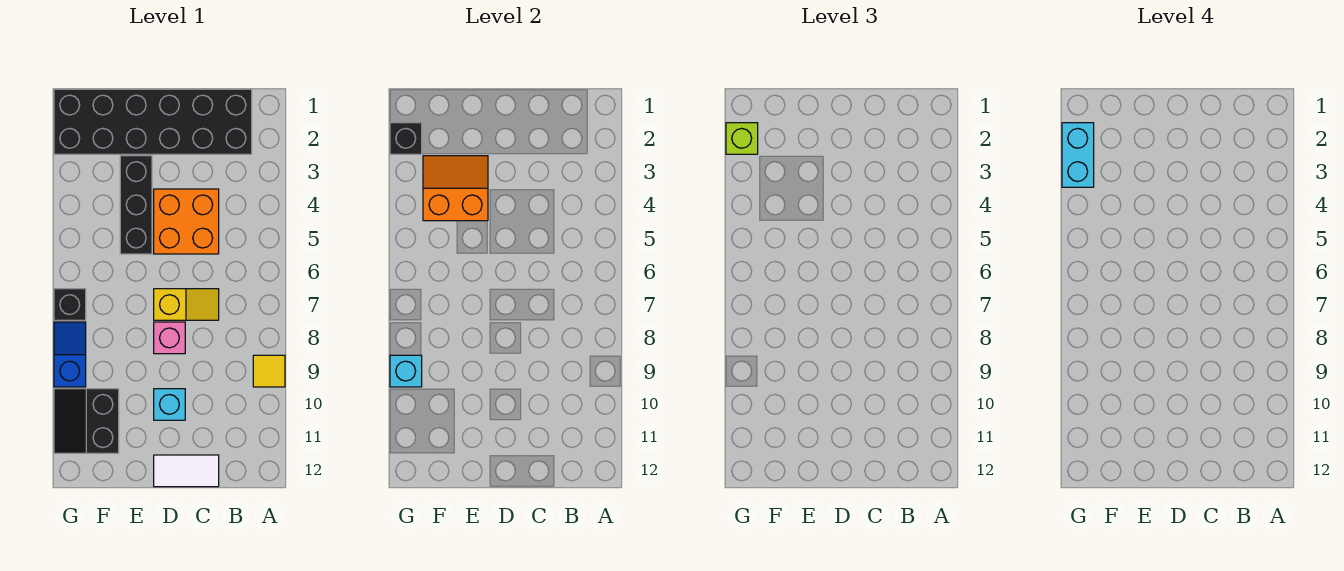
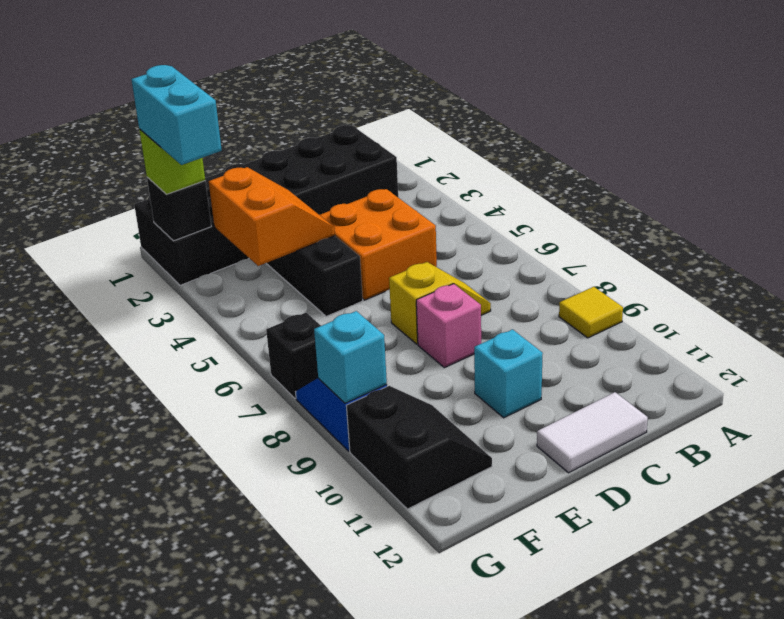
orange slope E3:F4 level 2 top 4 -> orange slope E3:F4 level 2 top F
black slope F10:G11 level 1 top F -> black slope F10:G11 level 1 top G

